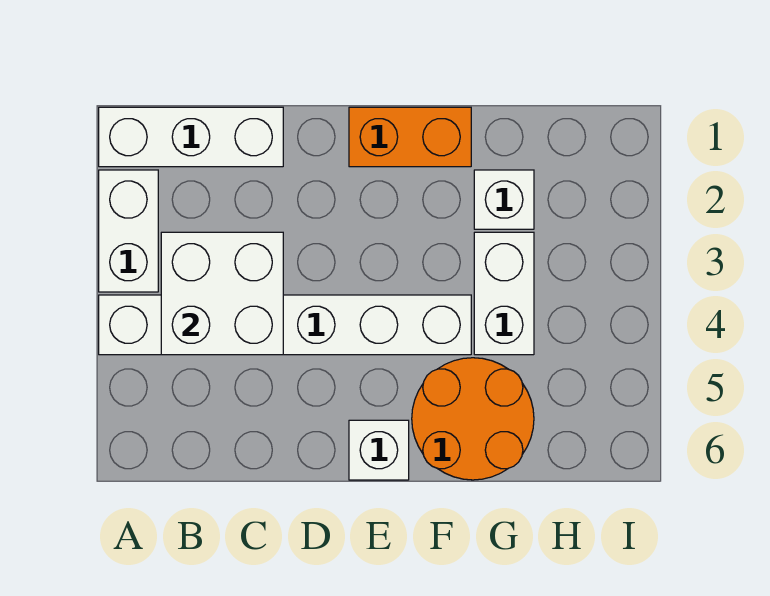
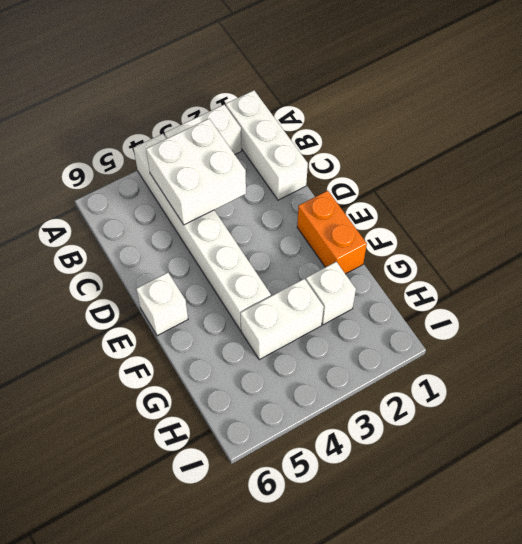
orange round brick F5:G6 level 1 -> none

